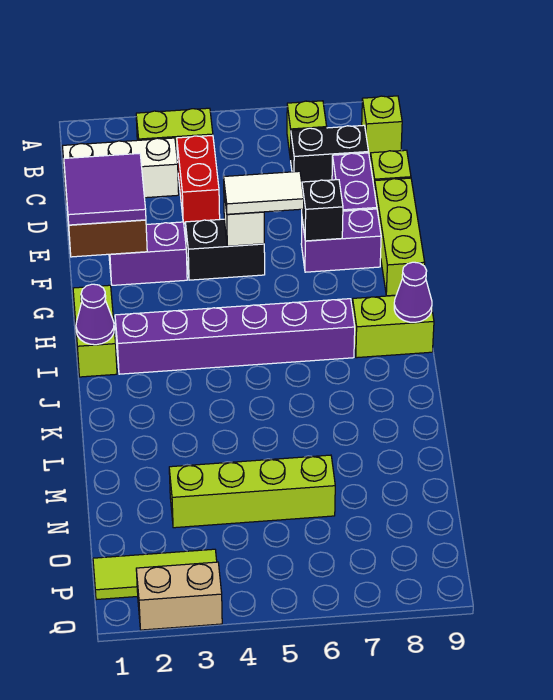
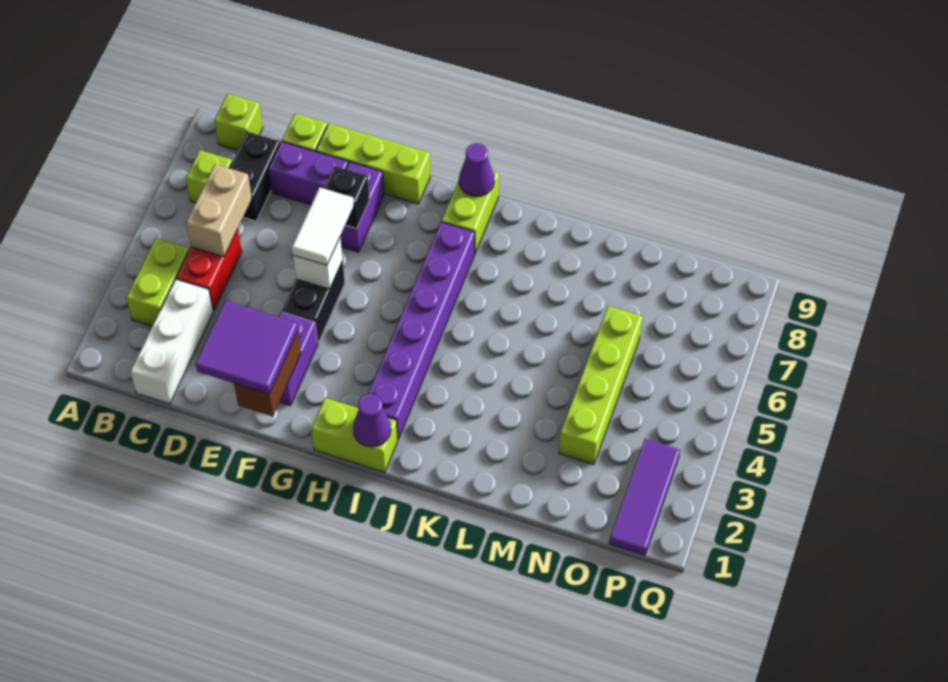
red brick C4:D4 level 1 -> red brick C4:C5 level 1
lime tile P1:P3 level 1 -> purple tile P1:P3 level 1
tan brick Q2:Q3 level 1 -> tan brick C5:C6 level 2

